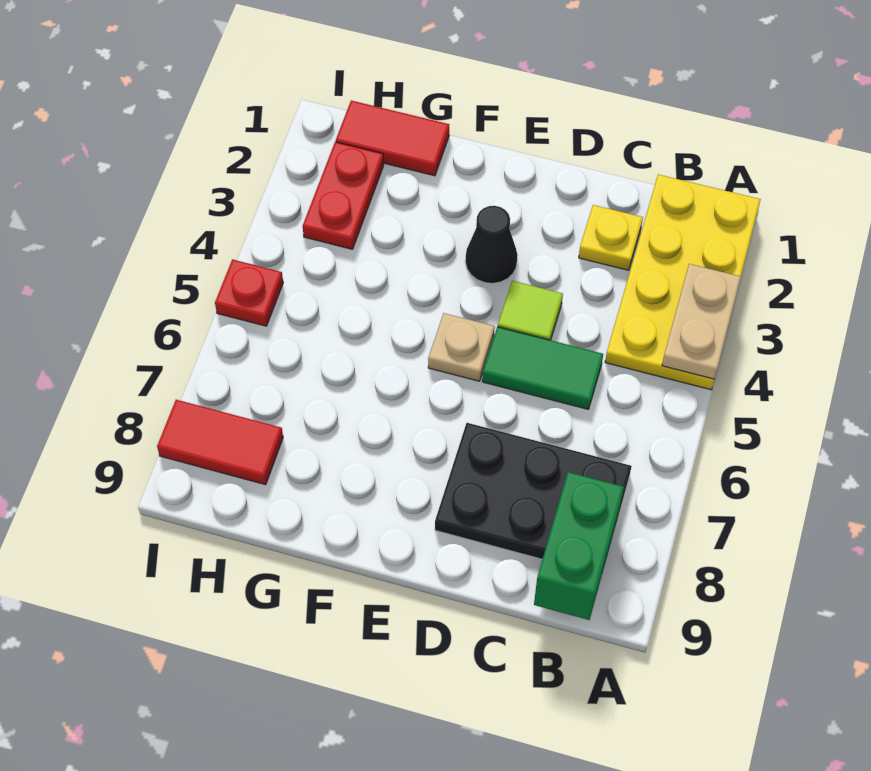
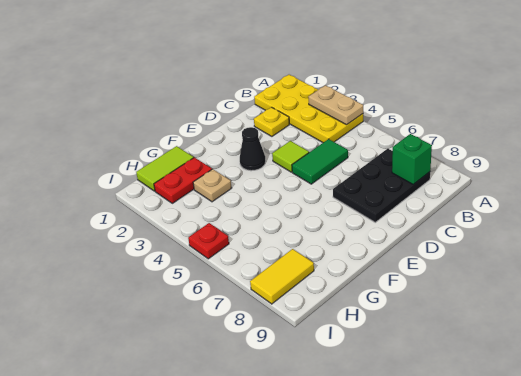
green brick B8:B9 level 2 -> green brick B8 level 2
tan plate E5 level 1 -> tan plate G3 level 1
red tile G1:H1 level 1 -> lime tile G1:H1 level 1
red plate H2:H3 level 1 -> red plate G2:H2 level 1
red tile H8:I8 level 1 -> yellow tile H8:I8 level 1

